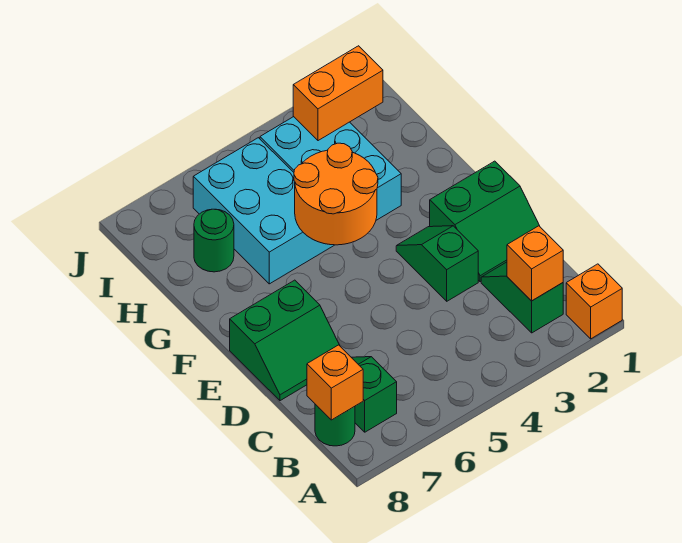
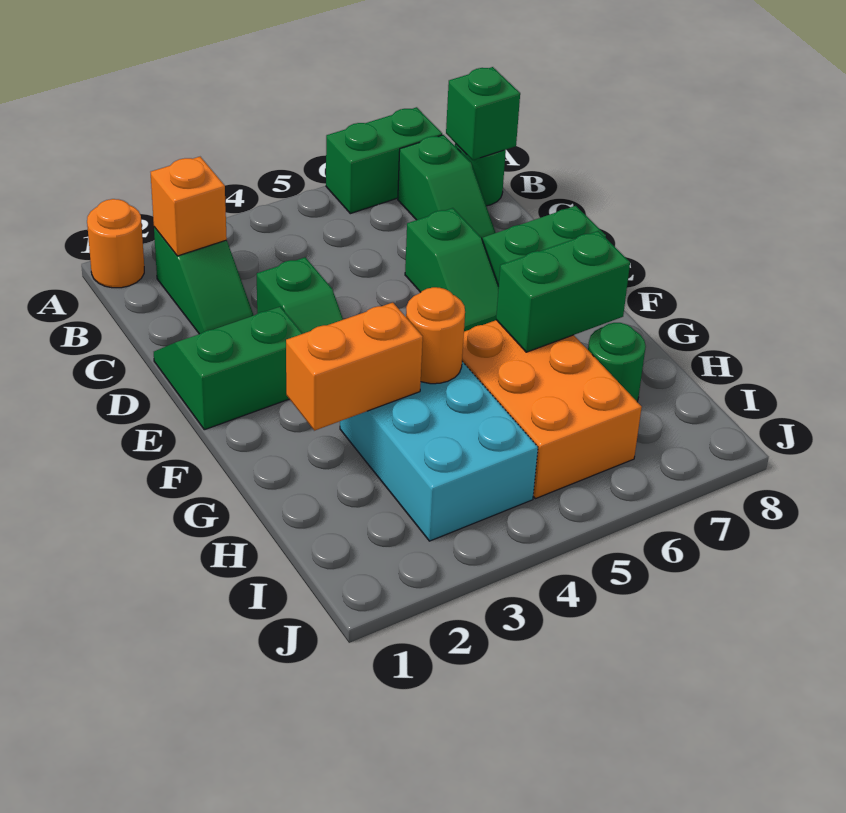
orange brick A1 level 1 -> orange round brick A1 level 1
none -> green brick A6:A7 level 1
orange brick B8 level 2 -> green brick B8 level 2
none -> green slope D6:E6 level 1 top D
orange round brick F4:G5 level 2 -> orange round brick G4 level 2
cyan brick G5:I6 level 1 -> orange brick G5:I6 level 1
none -> green brick G6:G7 level 2
orange brick I2:I3 level 2 -> orange brick G2:G3 level 2

